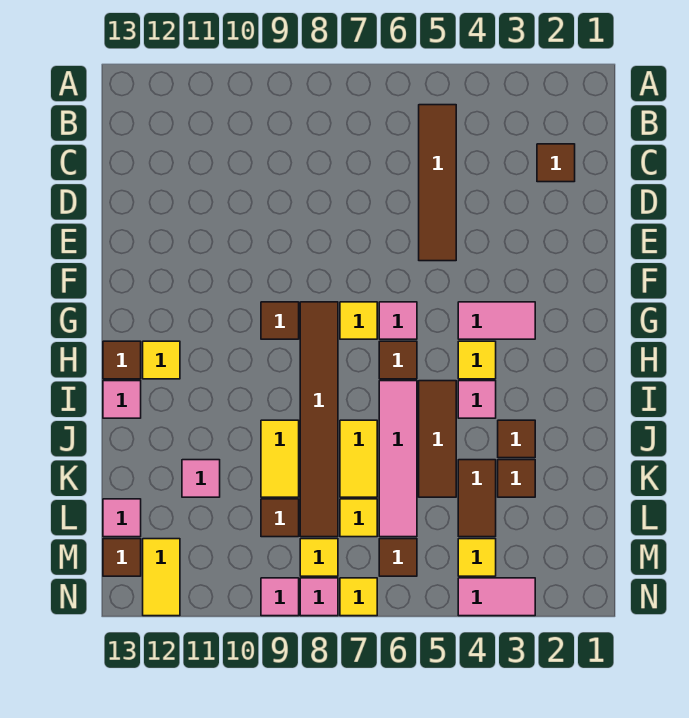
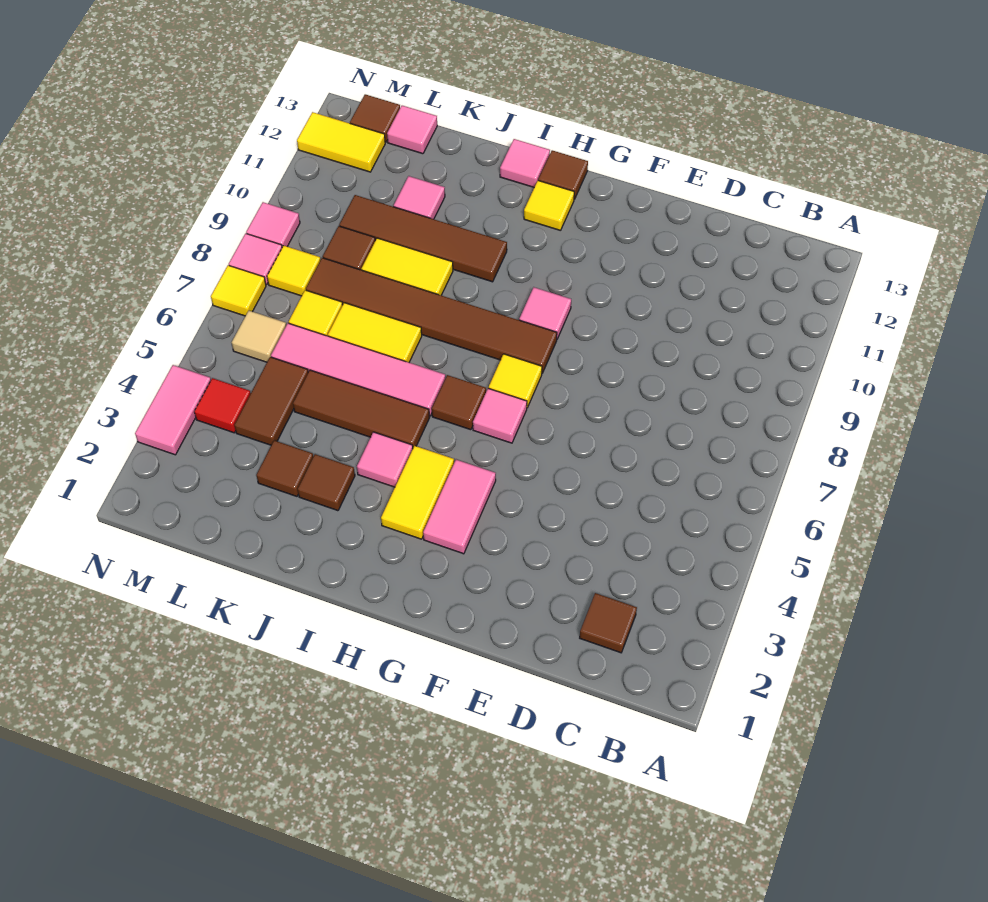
brown tile B5:E5 level 1 -> brown tile I10:L10 level 1
brown tile G9 level 1 -> pink tile G9 level 1
yellow tile H4 level 1 -> yellow tile H3:H4 level 1
brown tile K4:L4 level 1 -> brown tile L4:L5 level 1
yellow tile M4 level 1 -> red tile M4 level 1
brown tile M6 level 1 -> tan tile M6 level 1

